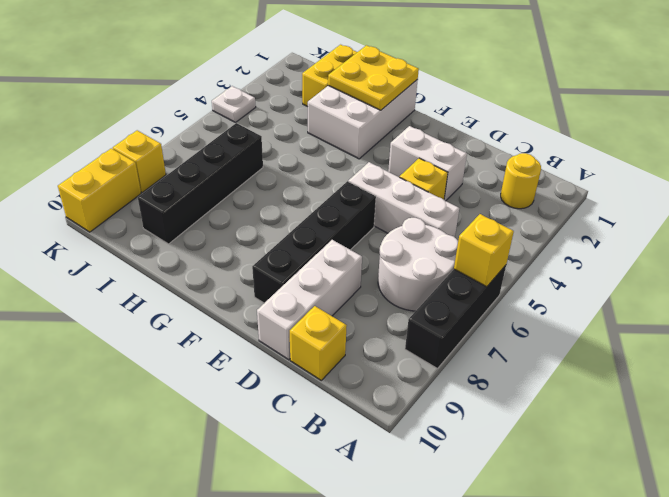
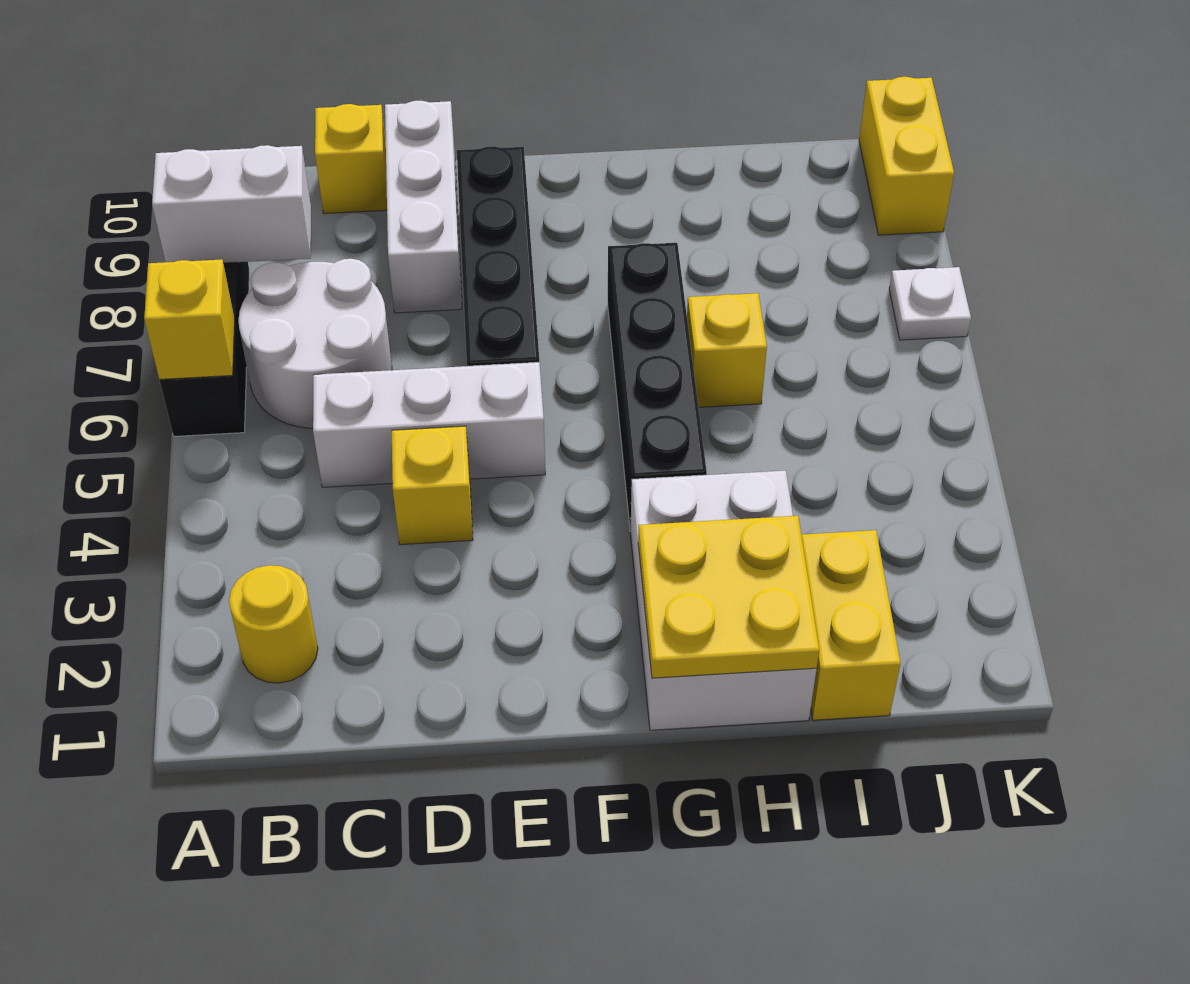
white brick D3:E3 level 1 -> white brick A8:B8 level 2
black brick I6:I9 level 1 -> black brick G4:G7 level 1
white plate K4 level 1 -> white plate K7 level 1
yellow brick K8 level 1 -> yellow brick H6 level 1

